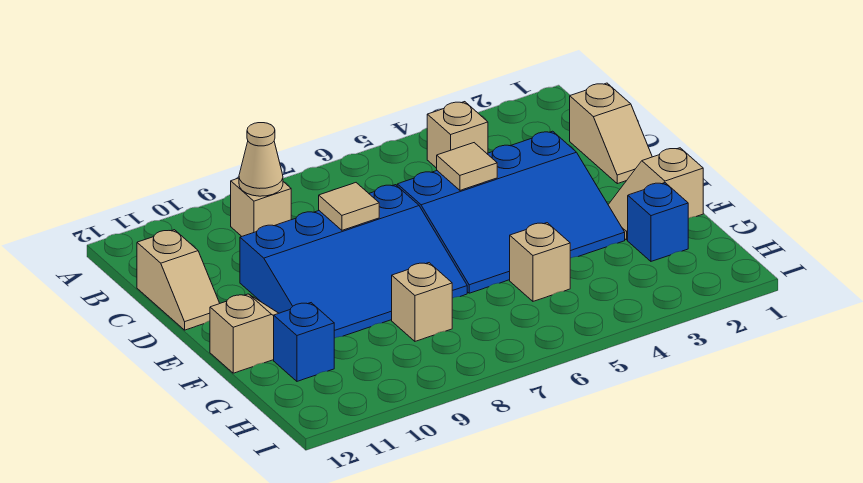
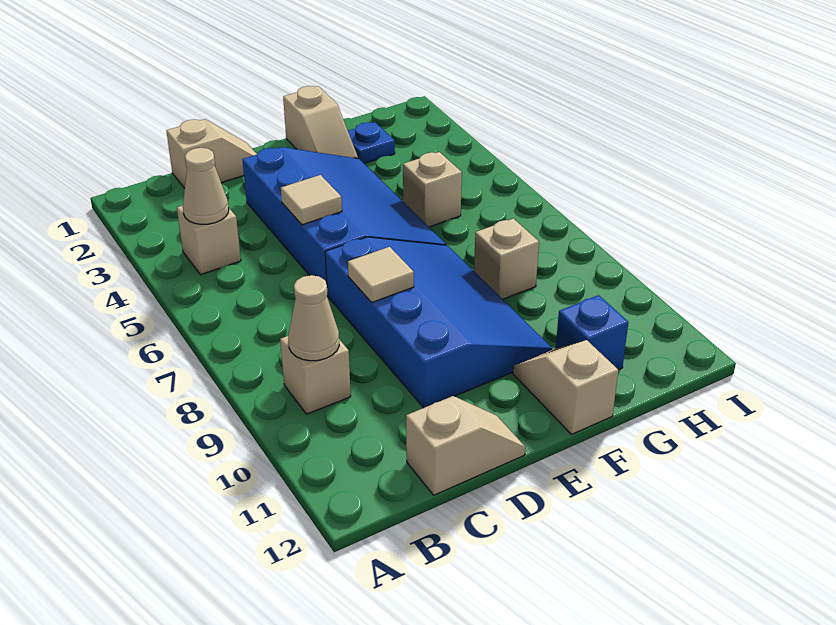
none -> tan cone B4 level 2
blue brick G2 level 1 -> blue plate G2 level 1

